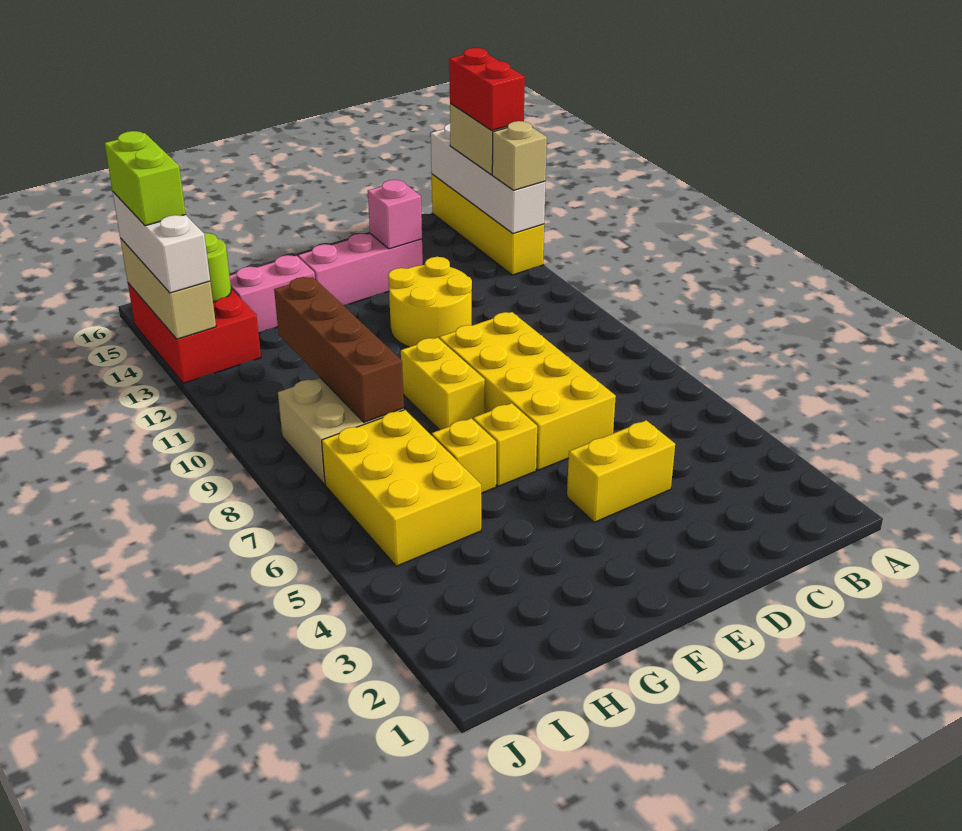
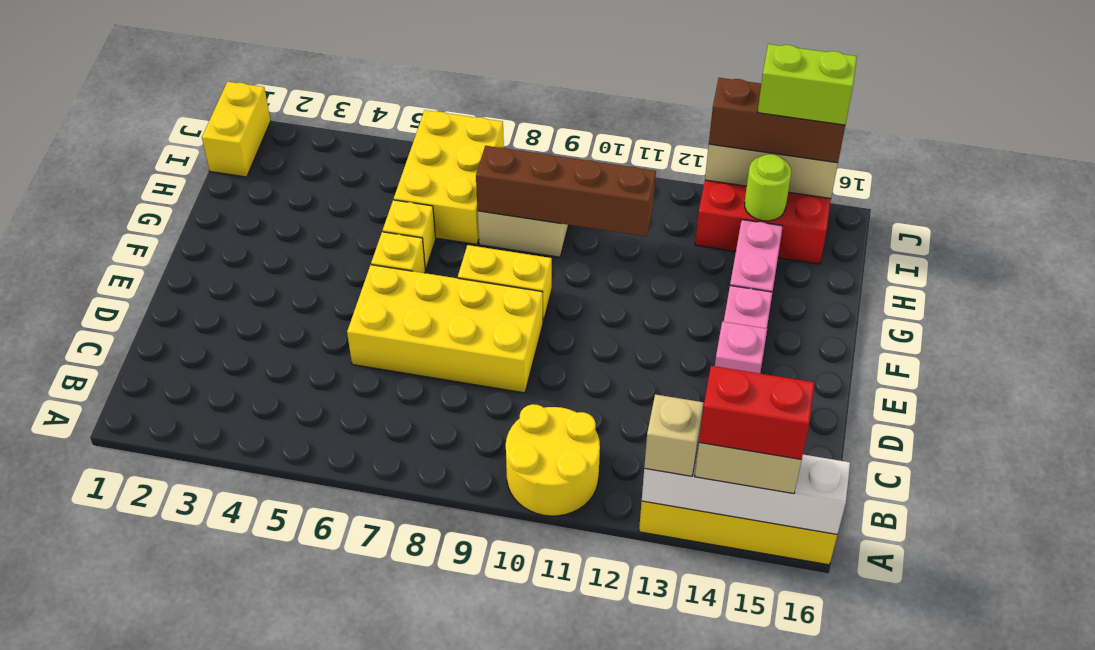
yellow brick D4:E4 level 1 -> yellow brick I1:J1 level 1
yellow round brick D11:E12 level 1 -> yellow round brick A10:B11 level 1
yellow brick H5:I7 level 1 -> yellow brick H6:J7 level 1
white brick J13:J15 level 3 -> brown brick J13:J15 level 3

